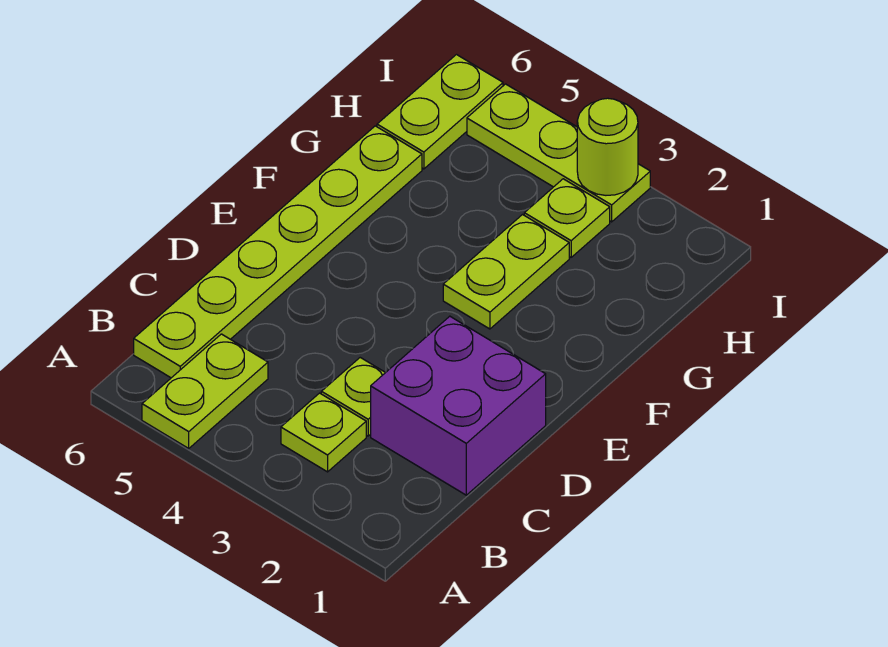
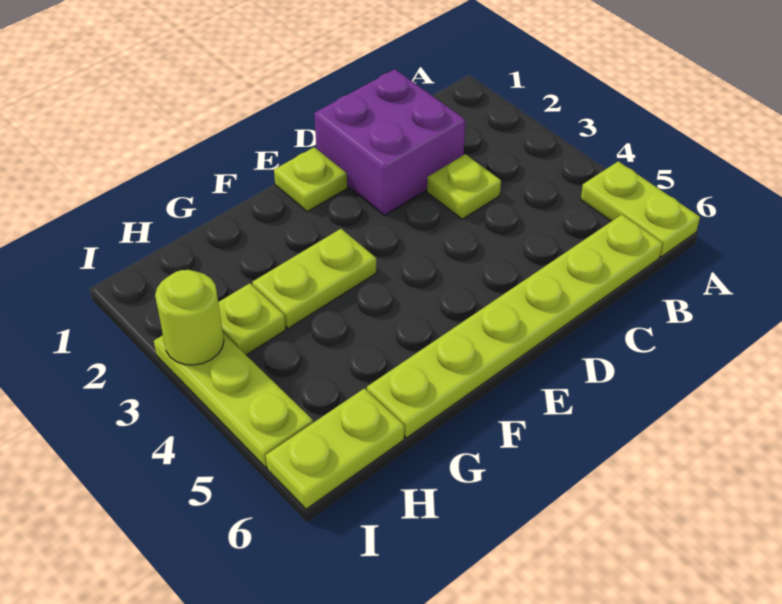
lime plate A5:B5 level 1 -> lime plate A5:A6 level 1
lime plate B3 level 1 -> lime plate E1 level 1

